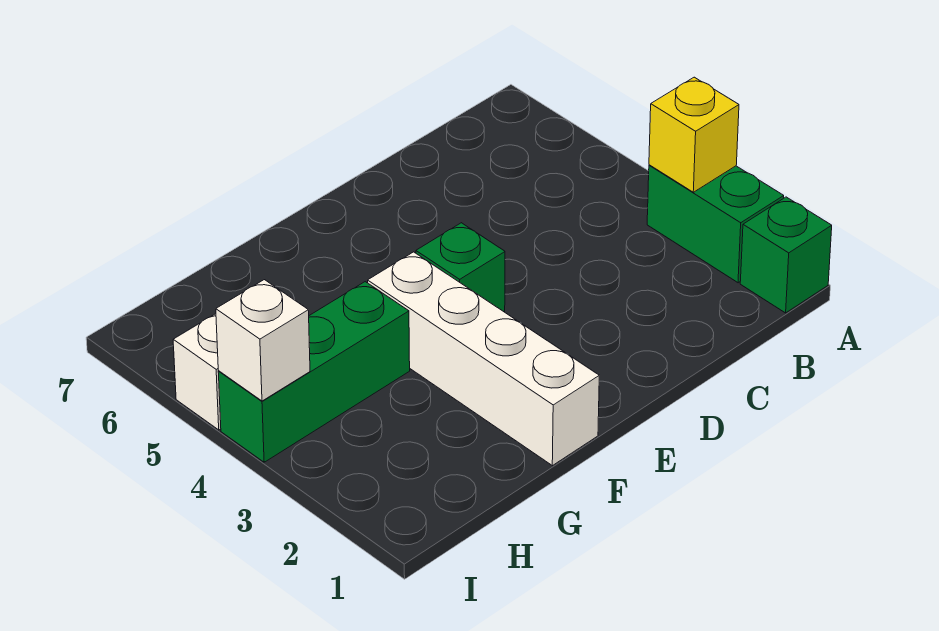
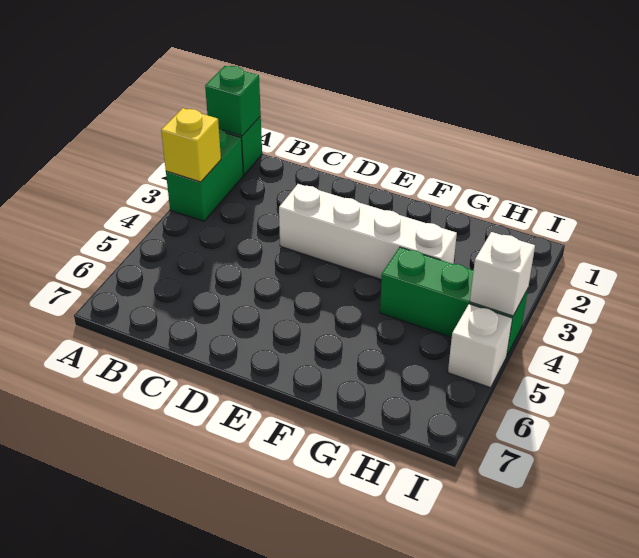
green brick E4 level 1 -> green brick A1 level 2
white brick F1:F4 level 1 -> white brick D3:G3 level 1

